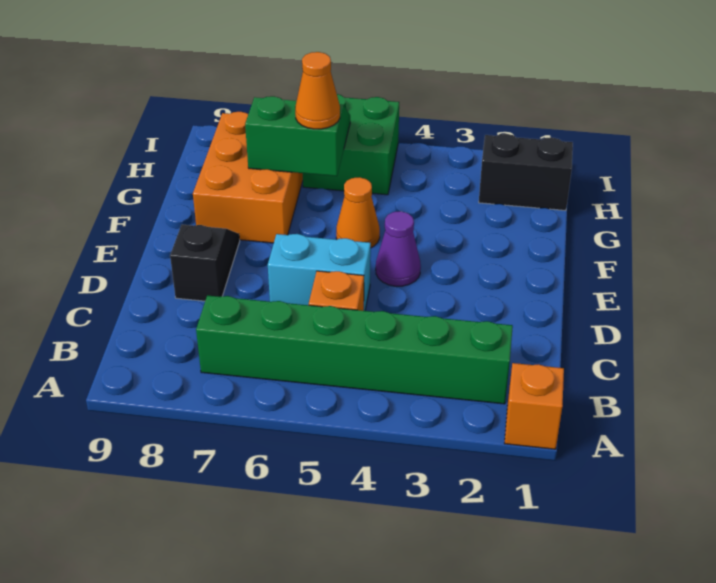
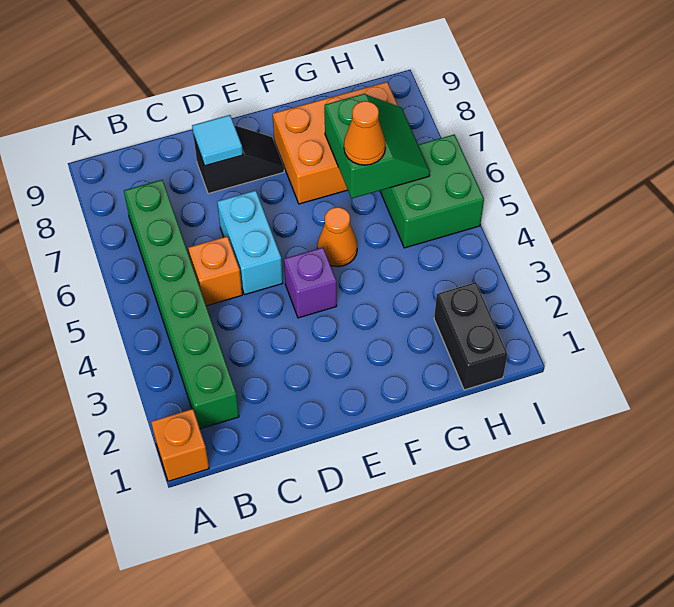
none -> cyan tile D8 level 2
purple cone E4 level 1 -> purple brick E4 level 1

